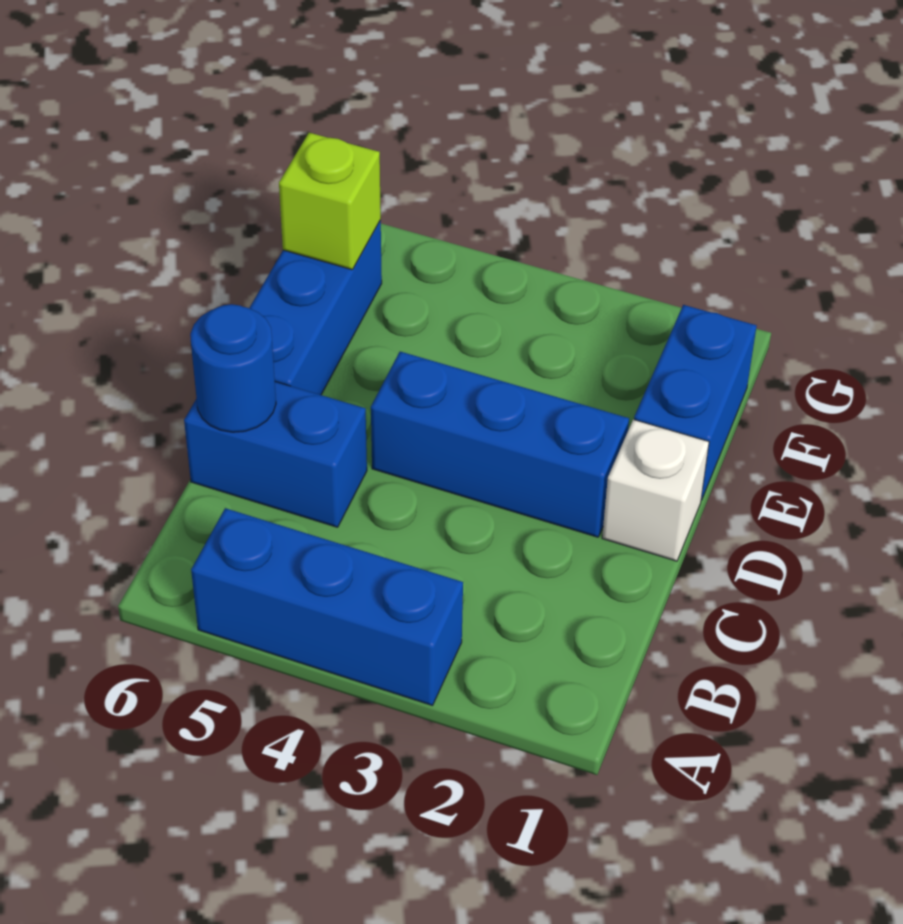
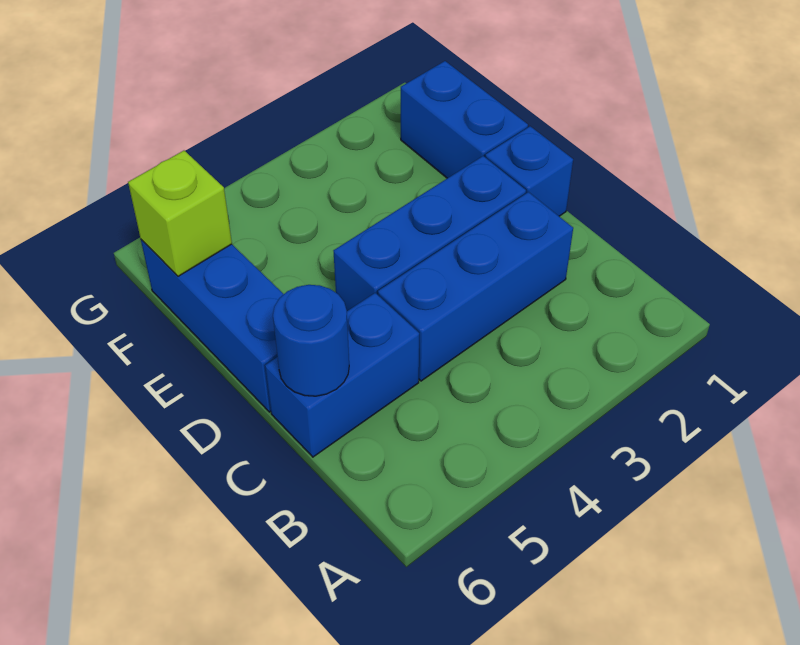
blue brick A3:A5 level 1 -> blue brick C2:C4 level 1
white brick D1 level 1 -> blue brick D1 level 1

